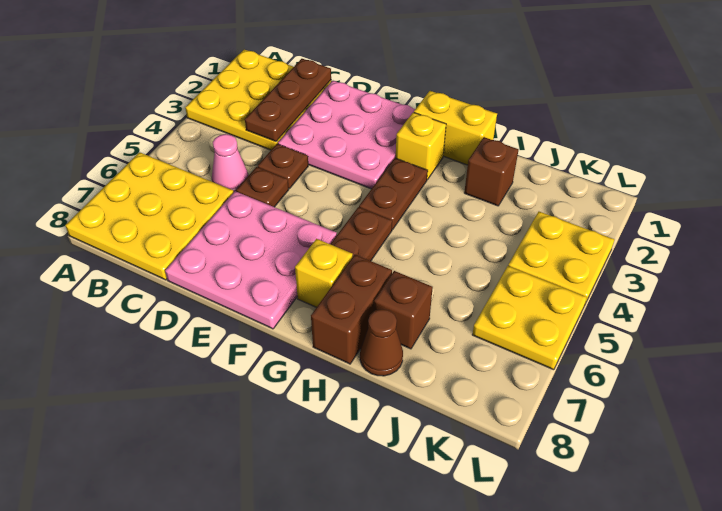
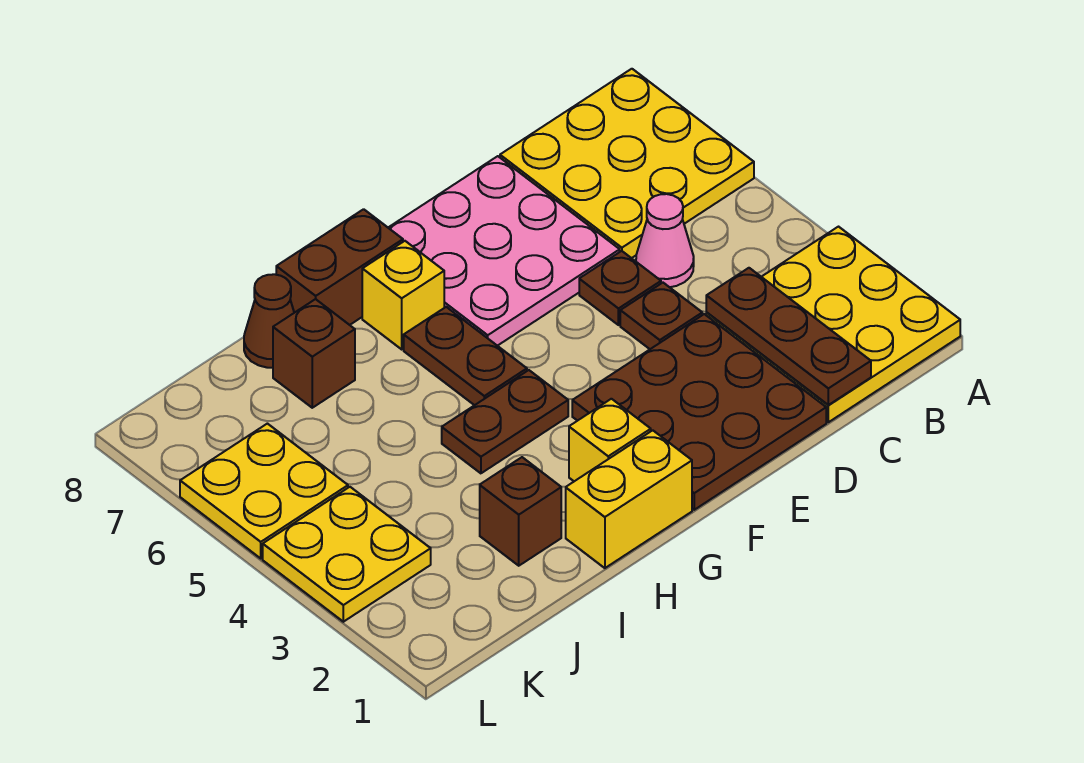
pink plate D1:F3 level 1 -> brown plate D1:F3 level 1
brown plate G3:G4 level 1 -> brown plate G4:H4 level 1
brown brick H7:H8 level 1 -> brown brick G8:H8 level 1

